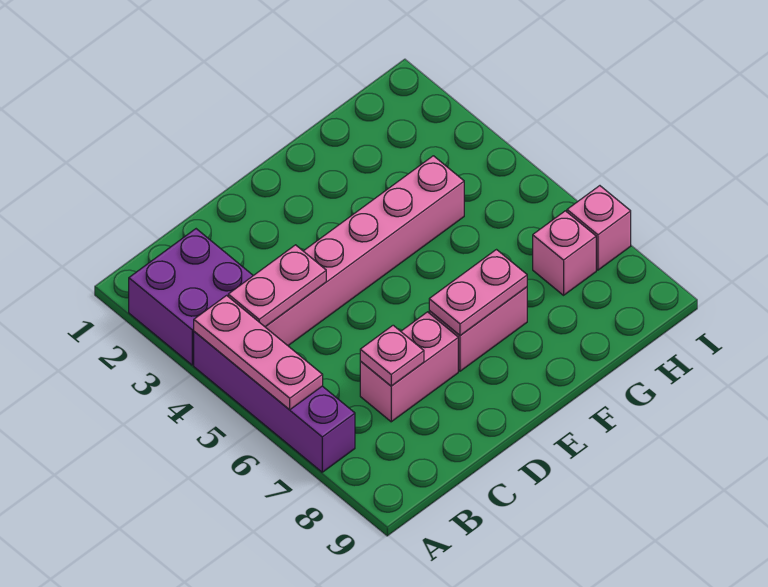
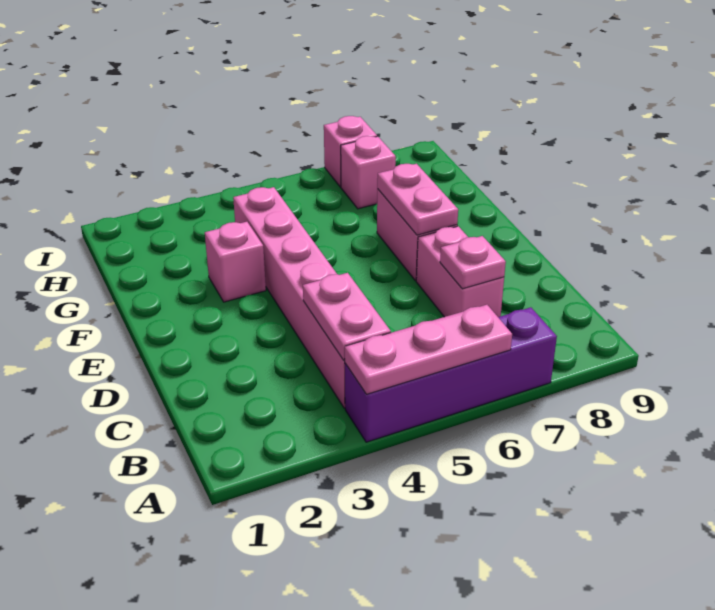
purple brick A2:B3 level 1 -> none
none -> pink brick F3 level 1

